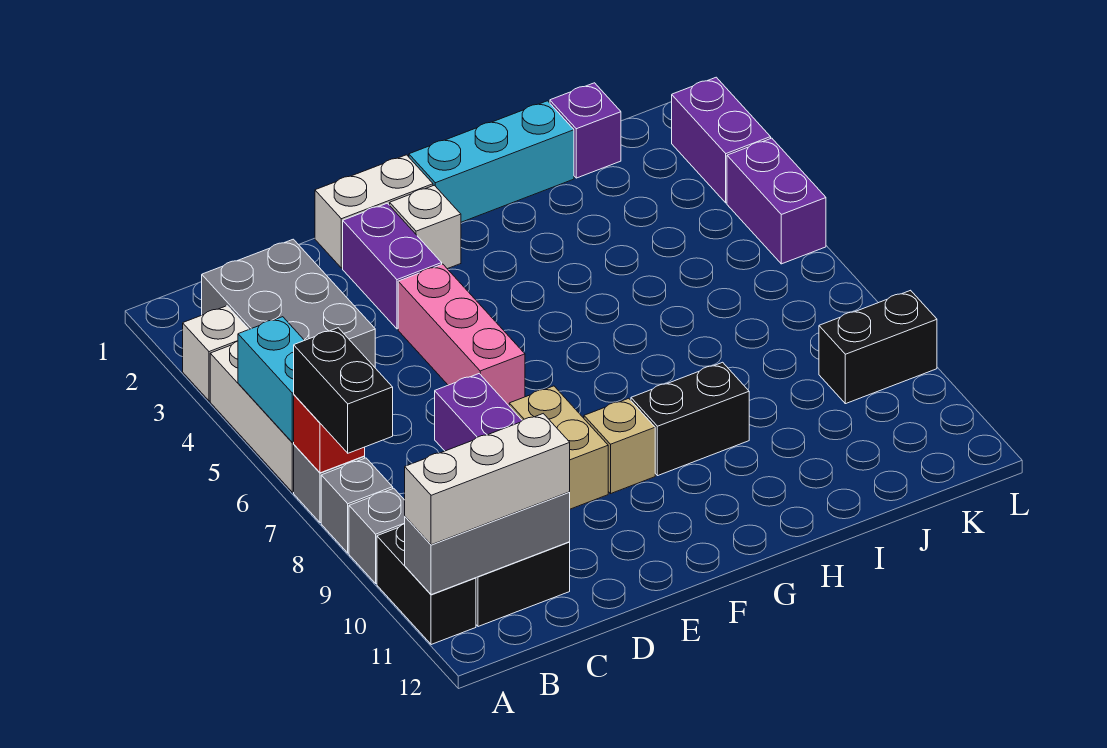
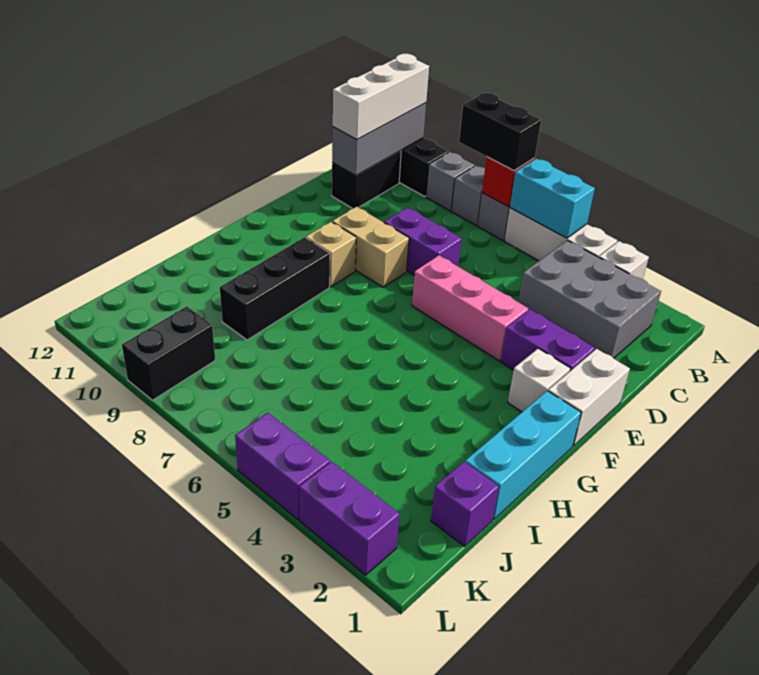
black brick G9:H9 level 1 -> black brick G9:I9 level 1

